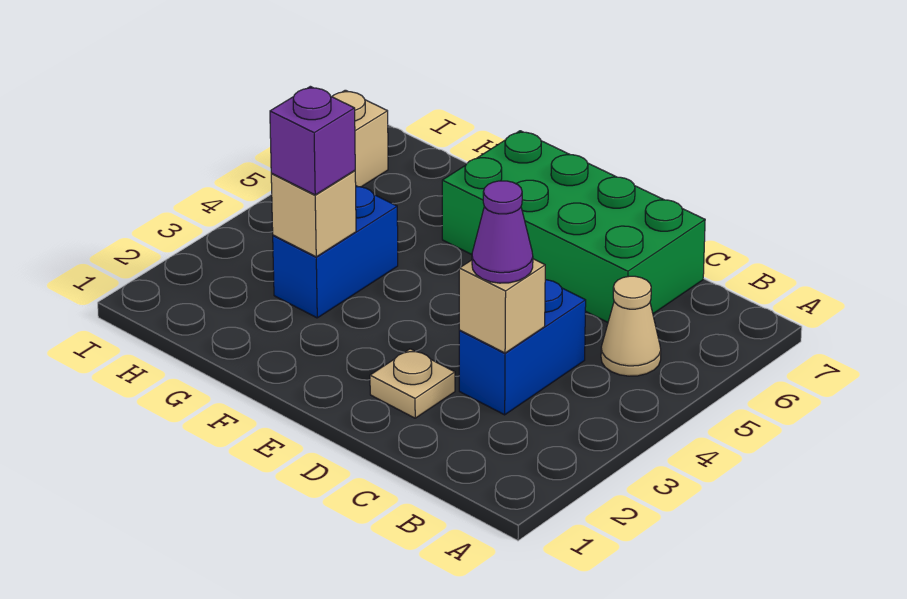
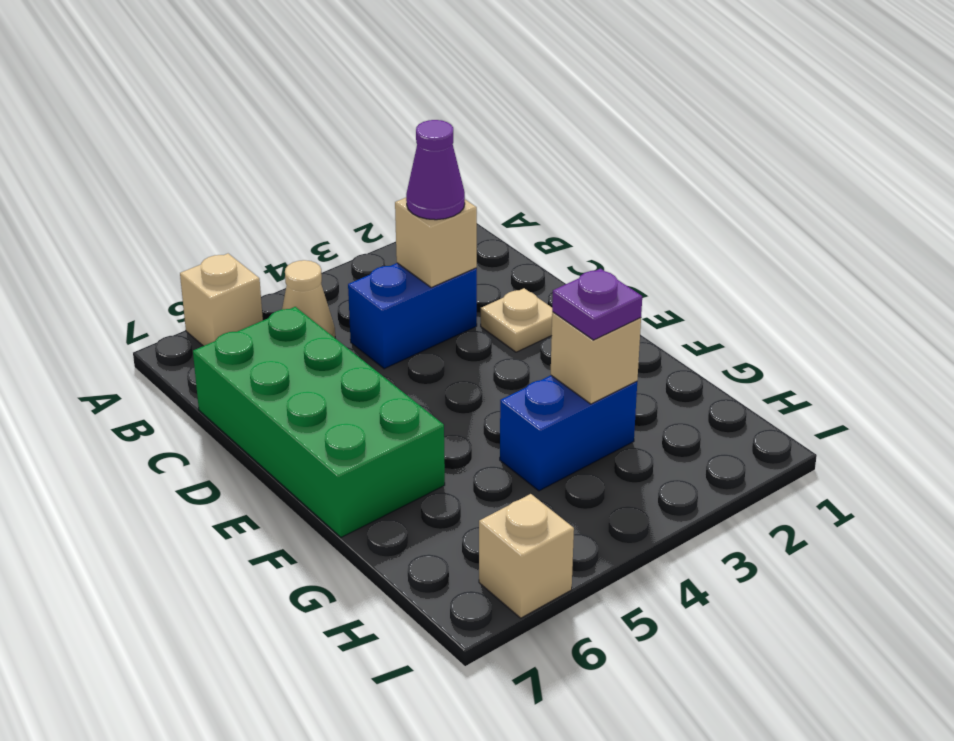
none -> tan brick A6 level 1
purple brick G3 level 3 -> purple plate G3 level 3

